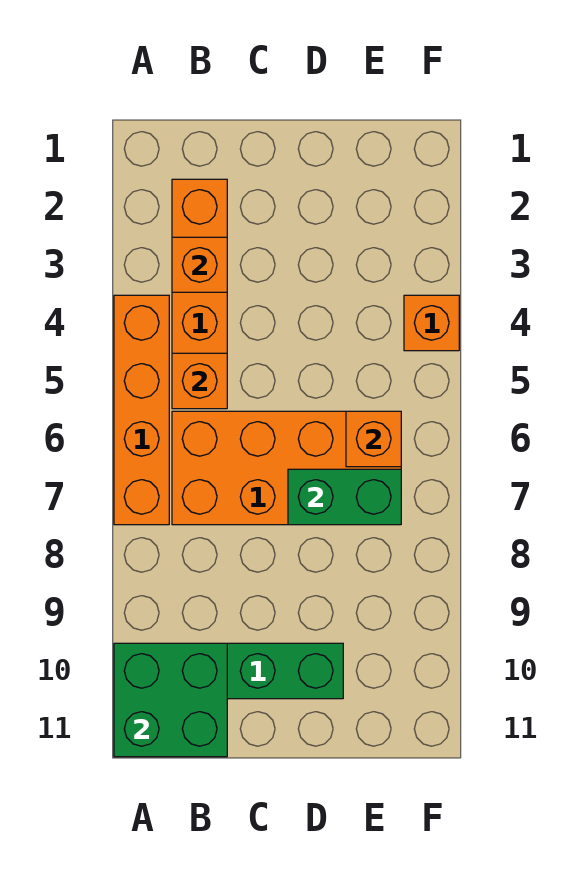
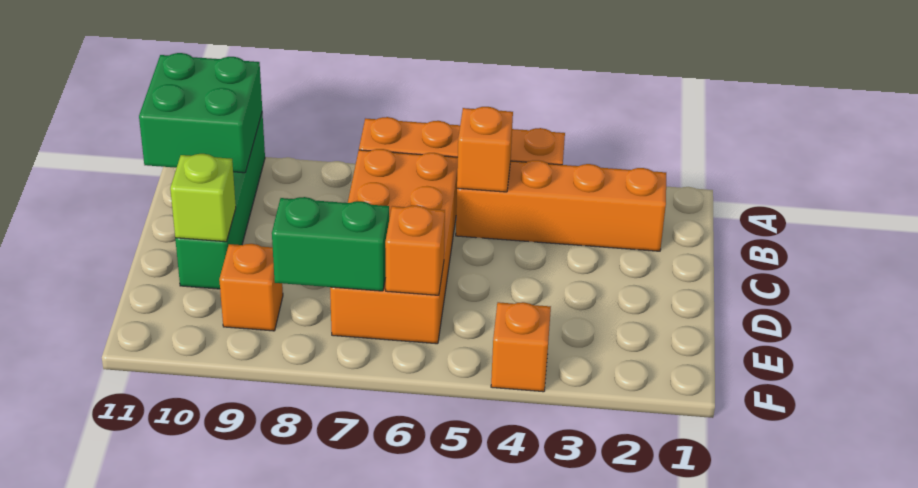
orange brick B3 level 2 -> orange brick E9 level 1
green brick D7:E7 level 2 -> green brick E7:E8 level 2
none -> lime brick D10 level 2

